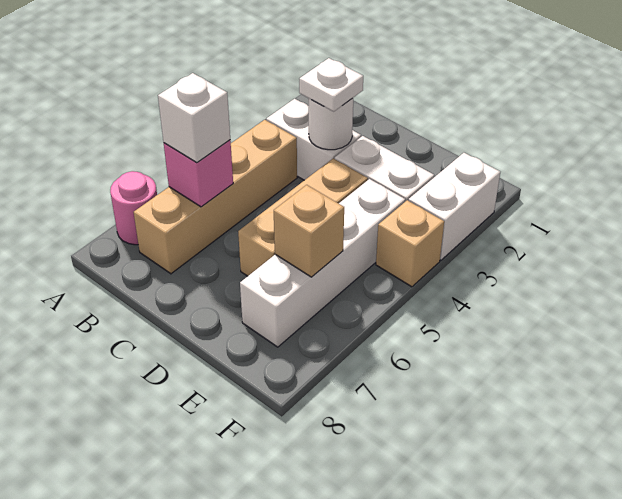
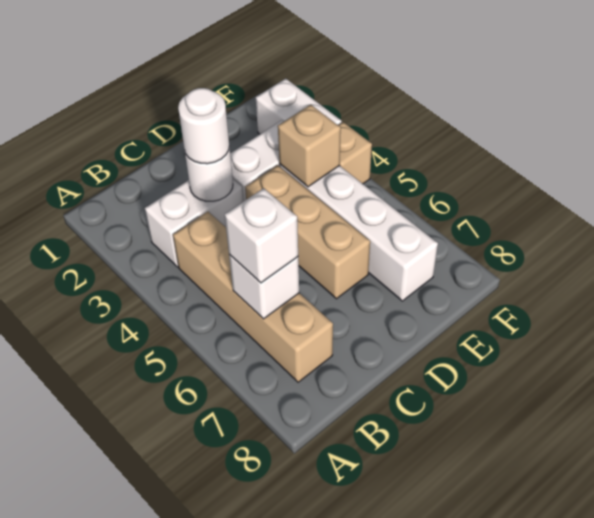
pink round brick A7 level 1 -> none
pink brick B6 level 2 -> white brick B6 level 2
white plate C3 level 3 -> white round brick C3 level 3
tan brick E6 level 2 -> tan brick E4 level 2

